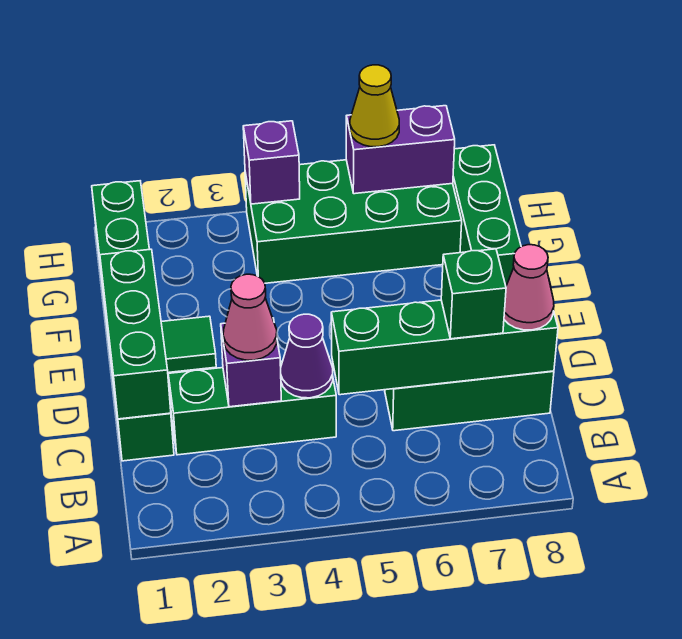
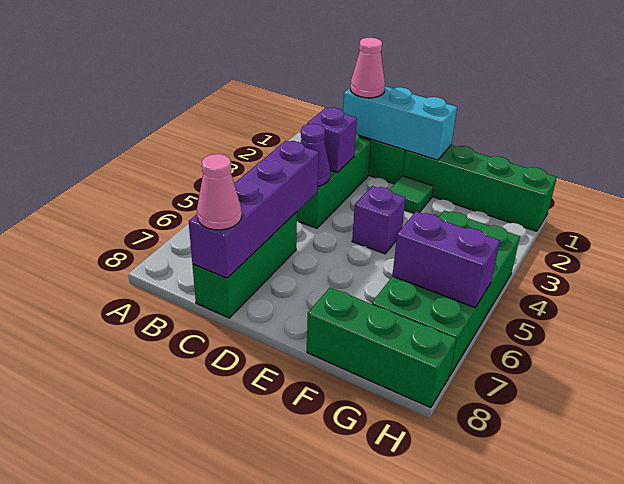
green brick C1:E1 level 2 -> cyan brick C1:E1 level 2
pink cone C3 level 3 -> pink cone C1 level 3
green brick C5:C8 level 2 -> purple brick C5:C8 level 2
green brick C7 level 3 -> none
purple brick H4 level 2 -> purple brick E4 level 1
purple brick H6:H7 level 2 -> purple brick G6:H6 level 2
yellow cone H6 level 3 -> none

